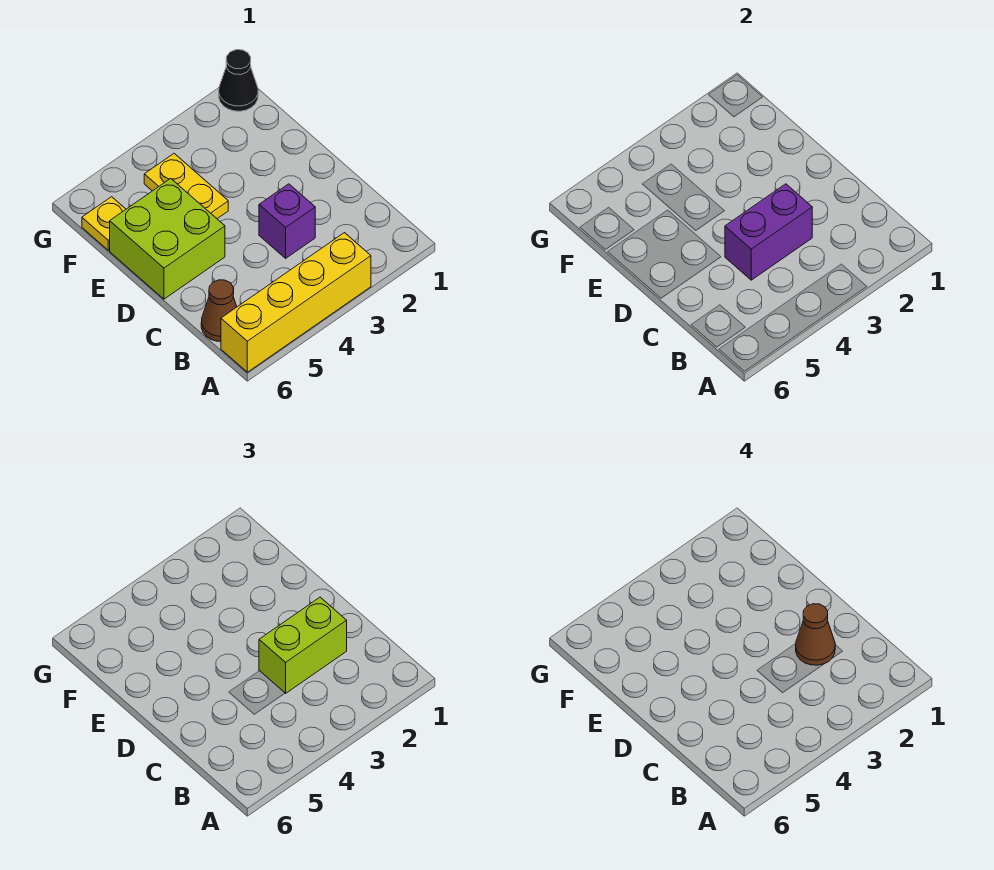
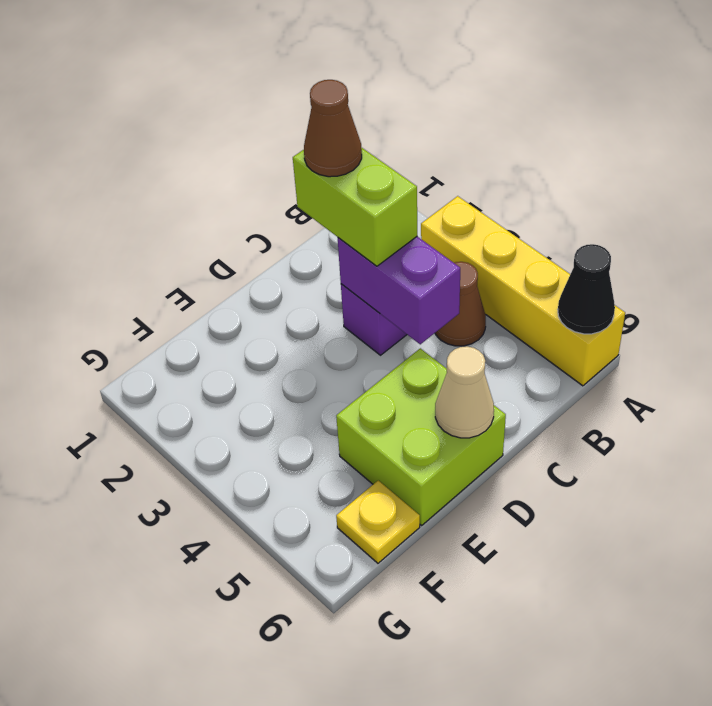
brown cone B6 level 1 -> brown cone B4 level 1
none -> tan cone D6 level 2
yellow plate E4:F4 level 1 -> none
black cone G1 level 1 -> black cone A6 level 2

